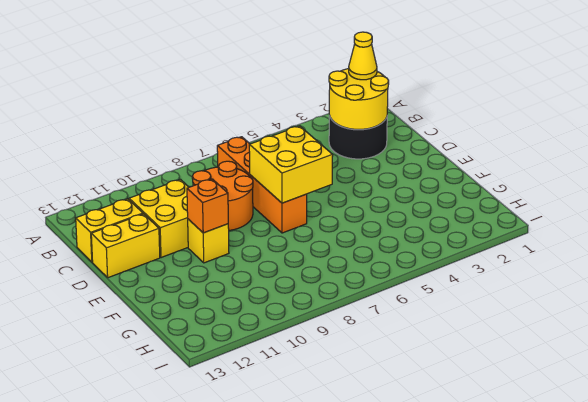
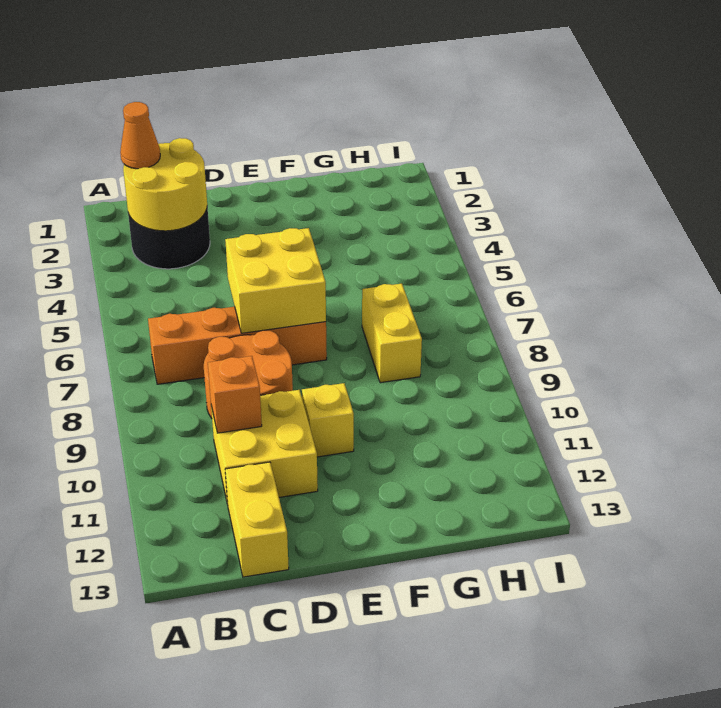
yellow cone B2 level 3 -> orange cone B2 level 3
yellow brick D12:D13 level 1 -> yellow brick G7:G8 level 1
orange brick E10 level 2 -> orange brick C10 level 2

